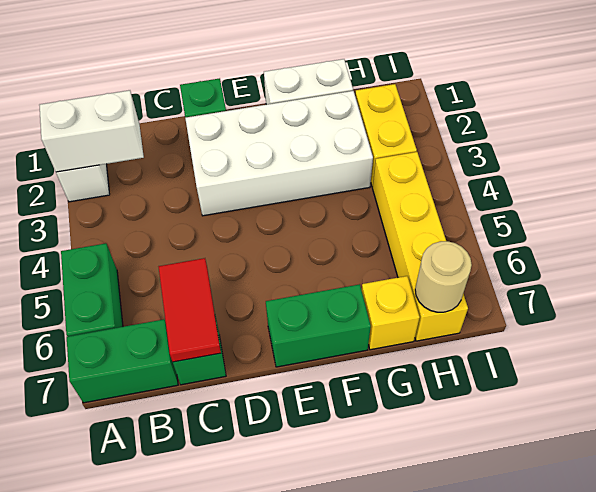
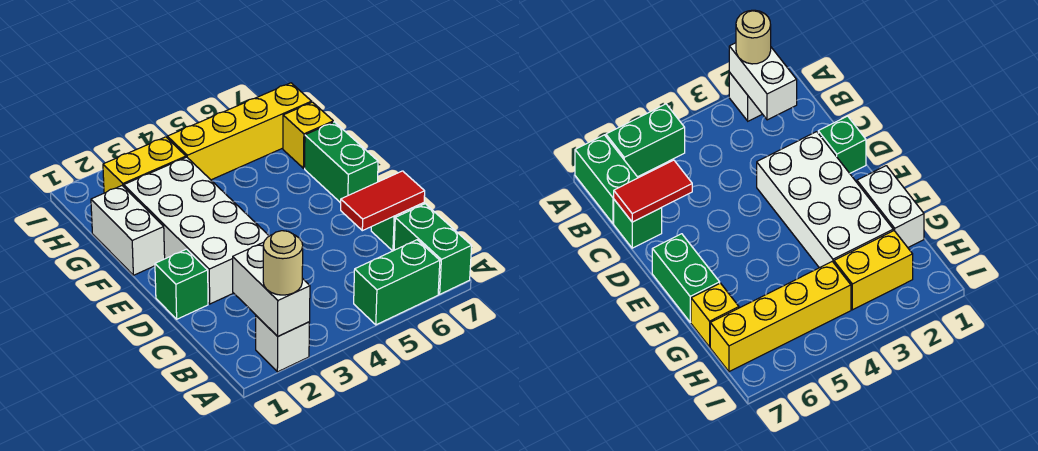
tan round brick H7 level 2 -> tan round brick A2 level 3

